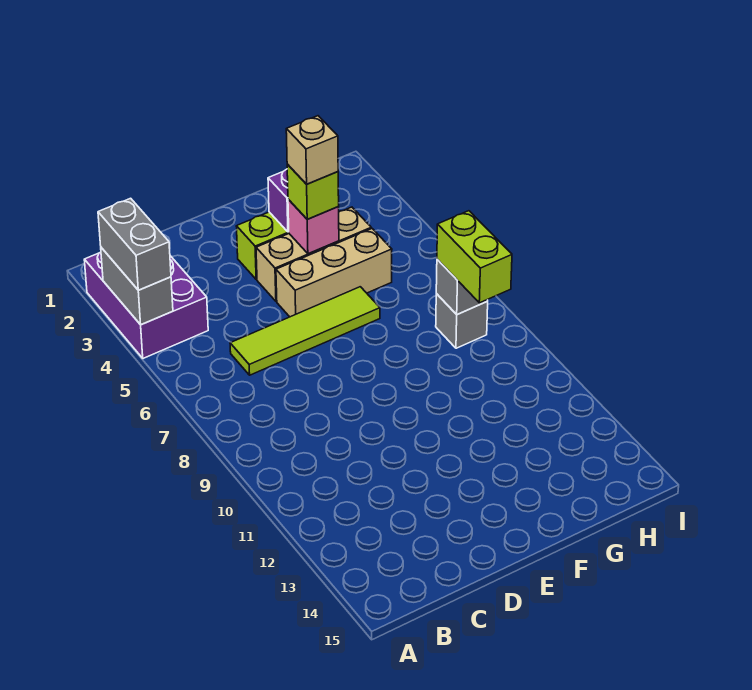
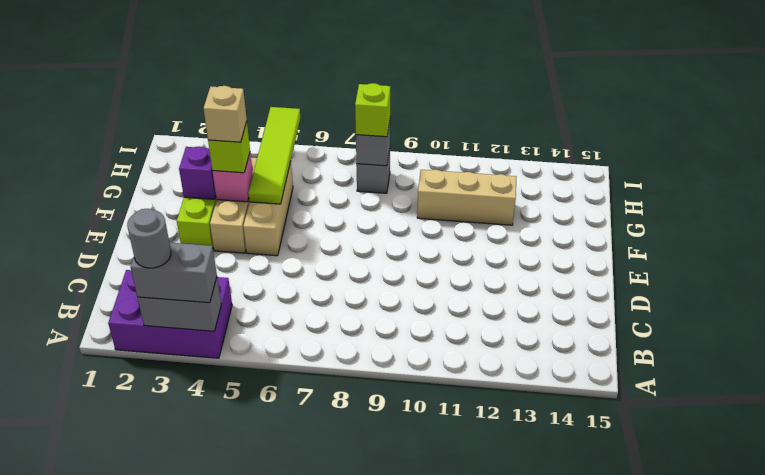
none -> grey round brick A3 level 4
lime tile C6:F6 level 1 -> lime tile F5:I5 level 2
none -> tan brick G10:G12 level 1
lime brick H8:H9 level 3 -> lime brick H8 level 3

